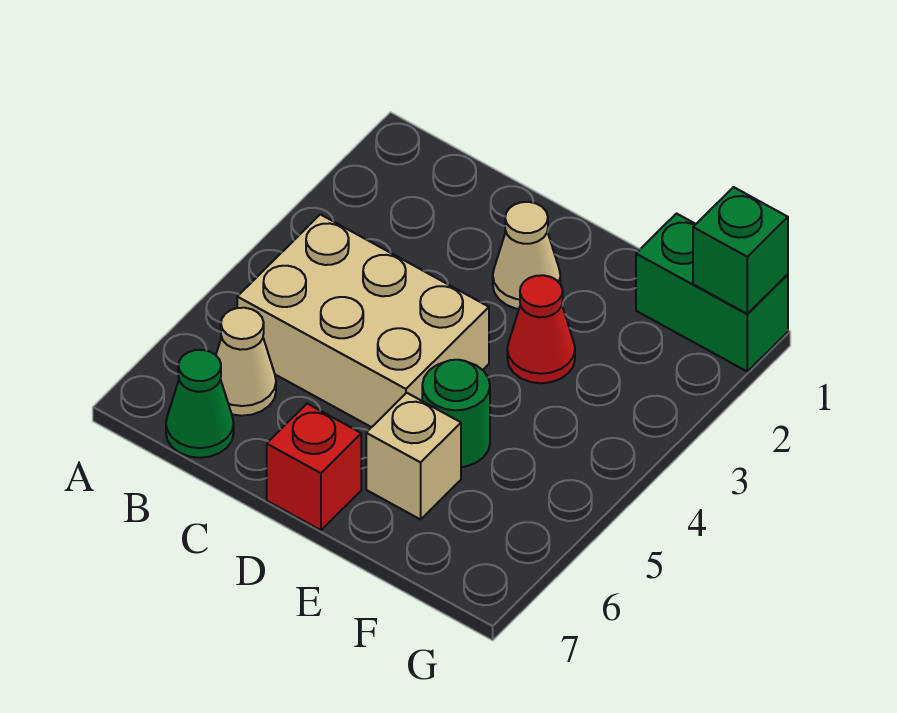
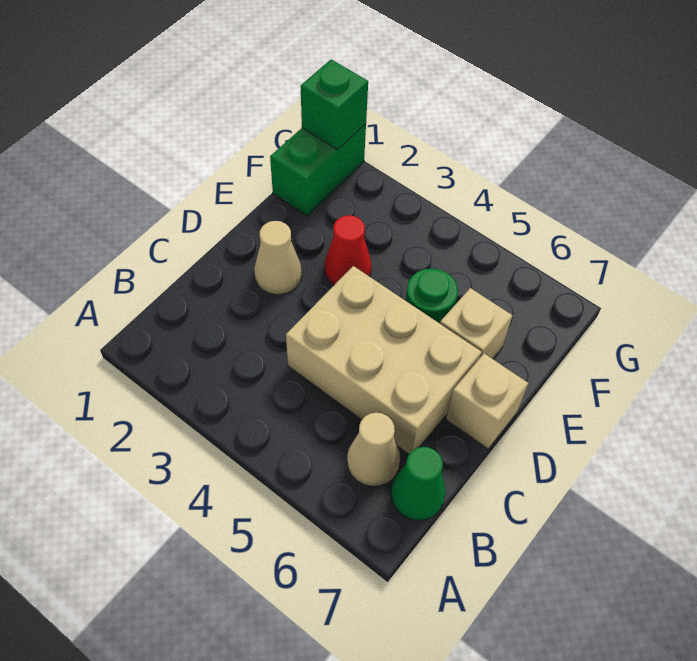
tan brick B4:D5 level 1 -> tan brick C4:D6 level 1
red brick D7 level 1 -> tan brick D7 level 1

